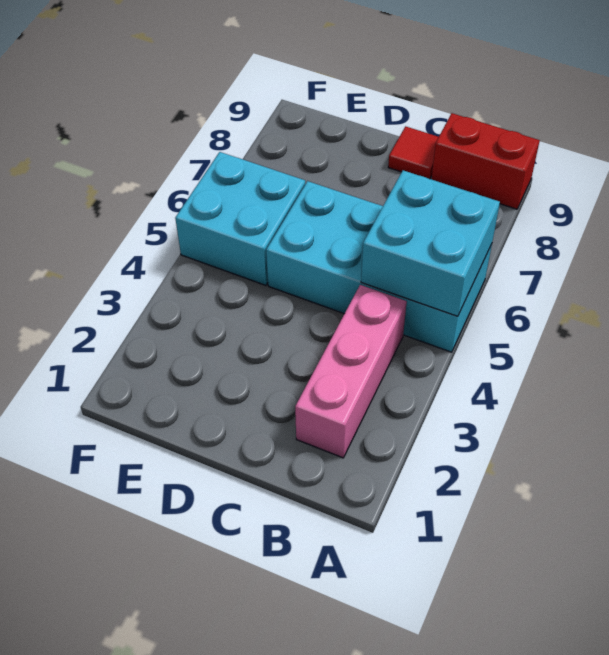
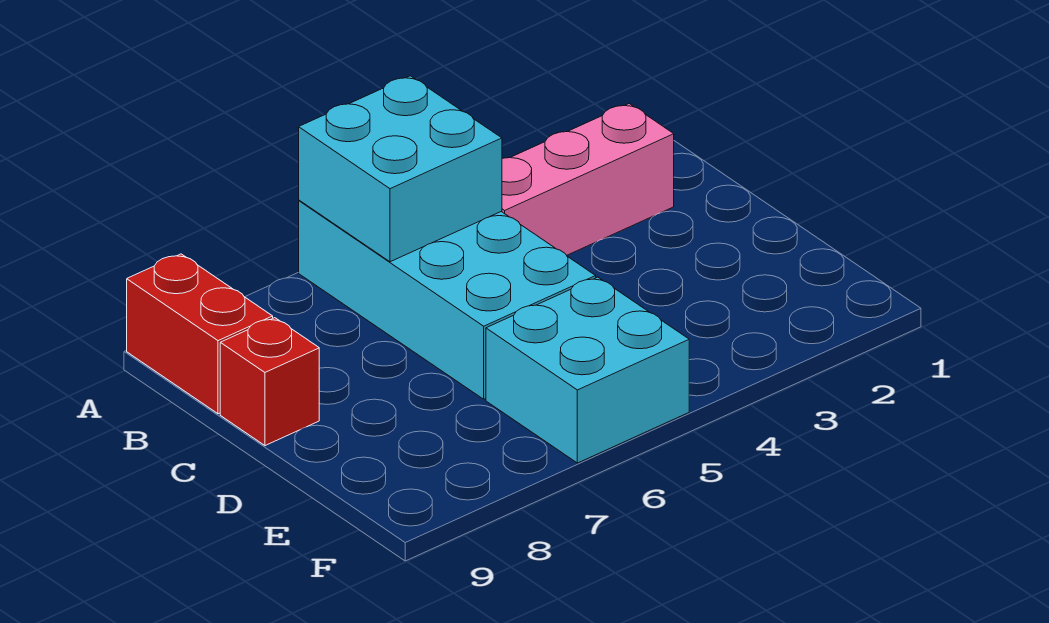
red tile C9 level 1 -> red brick C9 level 1

